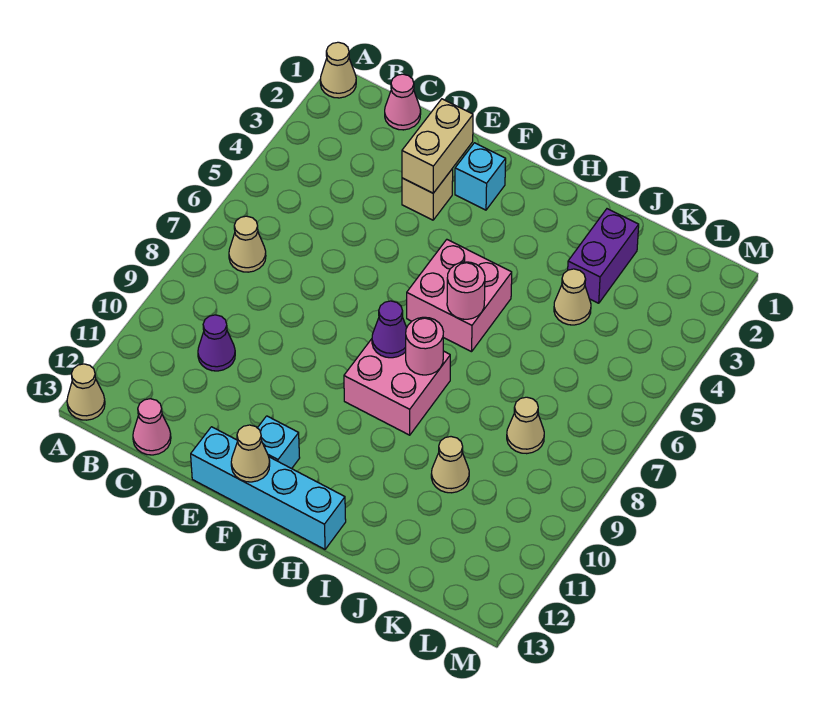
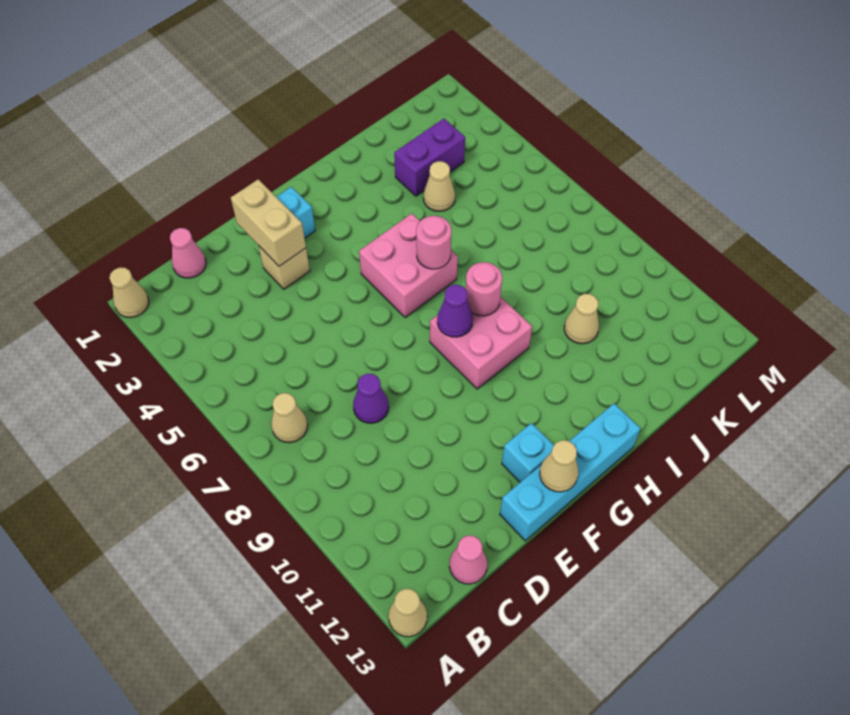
purple cone C10 level 1 -> purple cone D8 level 1
purple brick J2:J3 level 1 -> purple brick J3:K3 level 1
tan cone K8 level 1 -> none

